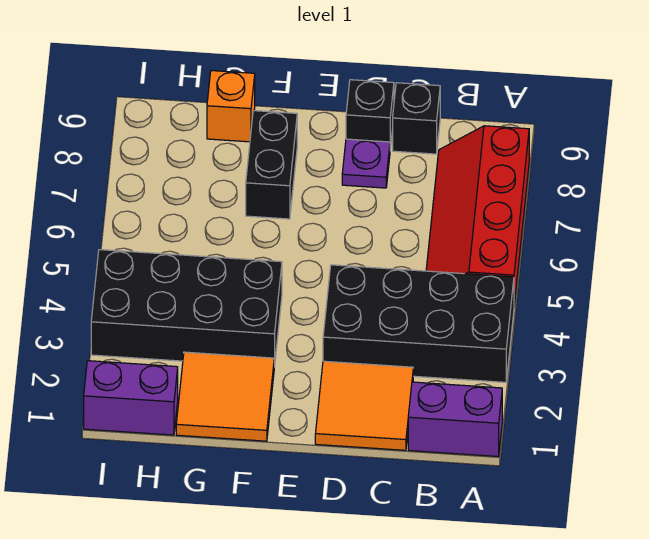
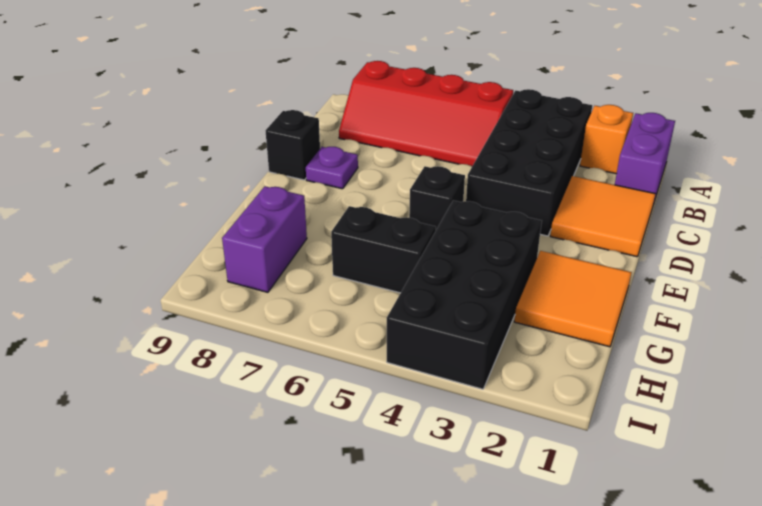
black brick C9 level 1 -> black brick E5 level 1
black brick F7:F8 level 1 -> black brick G5:G6 level 1
orange brick G9 level 1 -> orange brick A2 level 1
purple brick H1:I1 level 1 -> purple brick G8:H8 level 1

